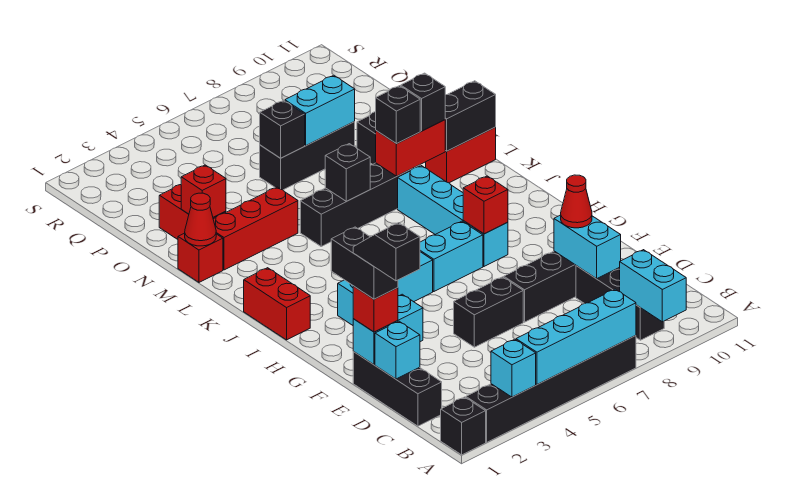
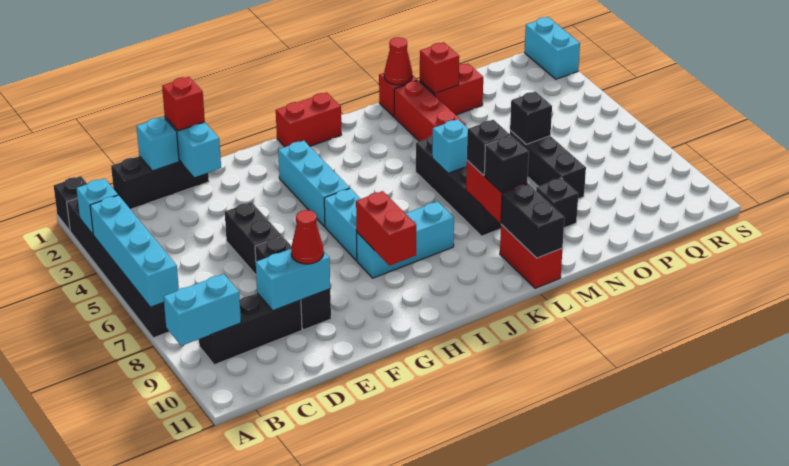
black slope D1:E1 level 5 top D -> none
black brick E1:F1 level 4 -> none
cyan brick H8:K8 level 1 -> cyan brick H8:J8 level 1
red brick H8 level 2 -> red brick H8:H9 level 2
black brick L6 level 2 -> cyan brick L6 level 2
cyan brick O7:O8 level 2 -> cyan brick S1:S2 level 1

